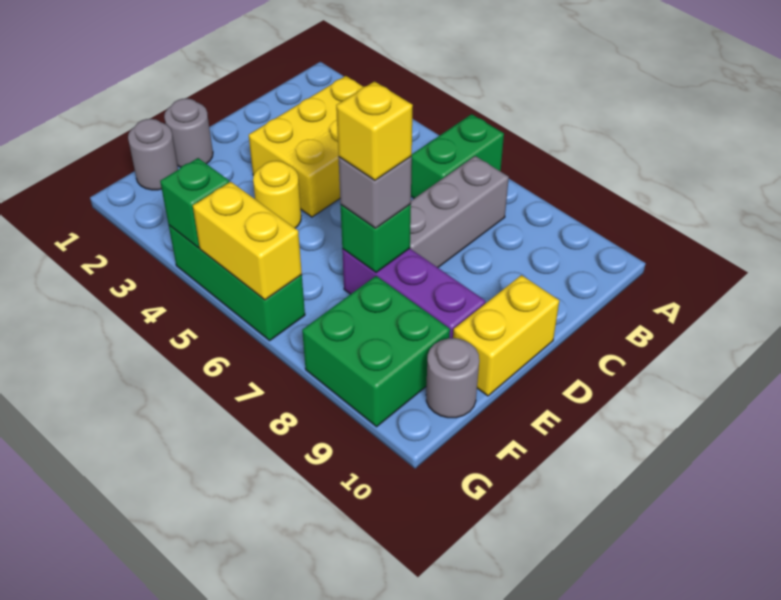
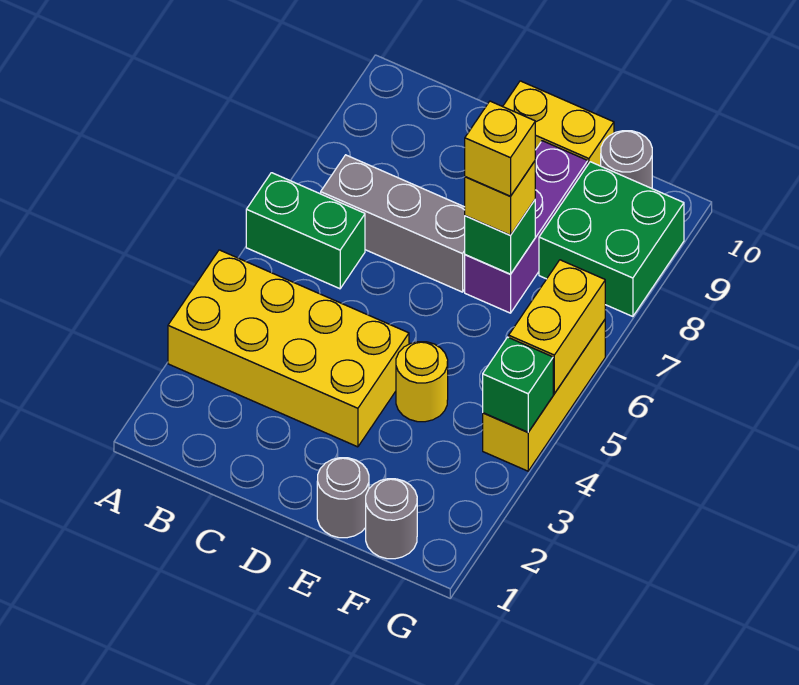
yellow brick B3:D4 level 1 -> yellow brick A3:D4 level 1
grey brick E7 level 3 -> yellow brick E7 level 3
green brick G4:G6 level 1 -> yellow brick G4:G6 level 1

